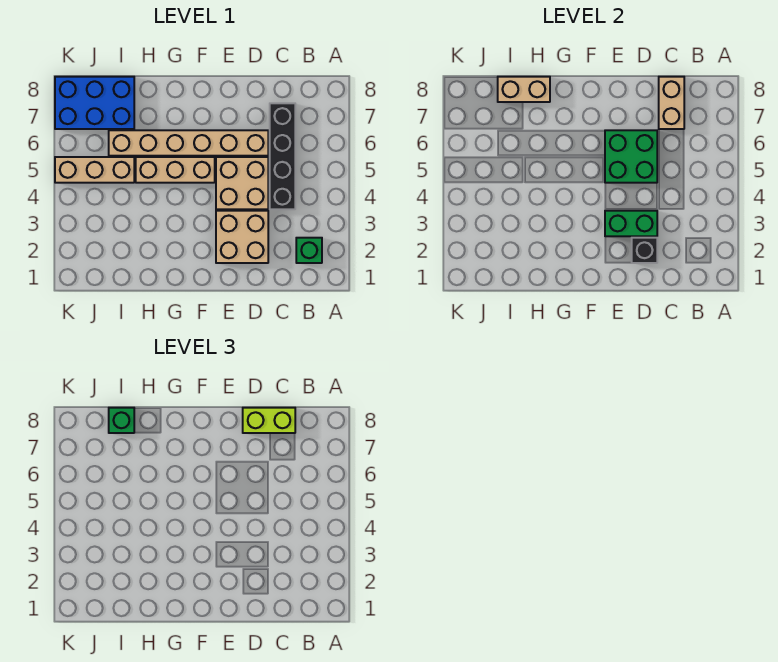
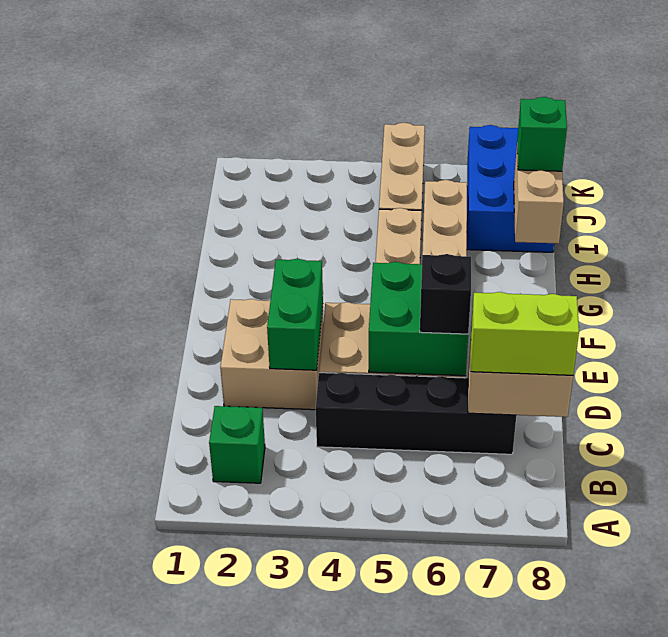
lime brick C8:D8 level 3 -> lime brick C7:C8 level 3
black brick D2 level 2 -> black brick D6 level 3

